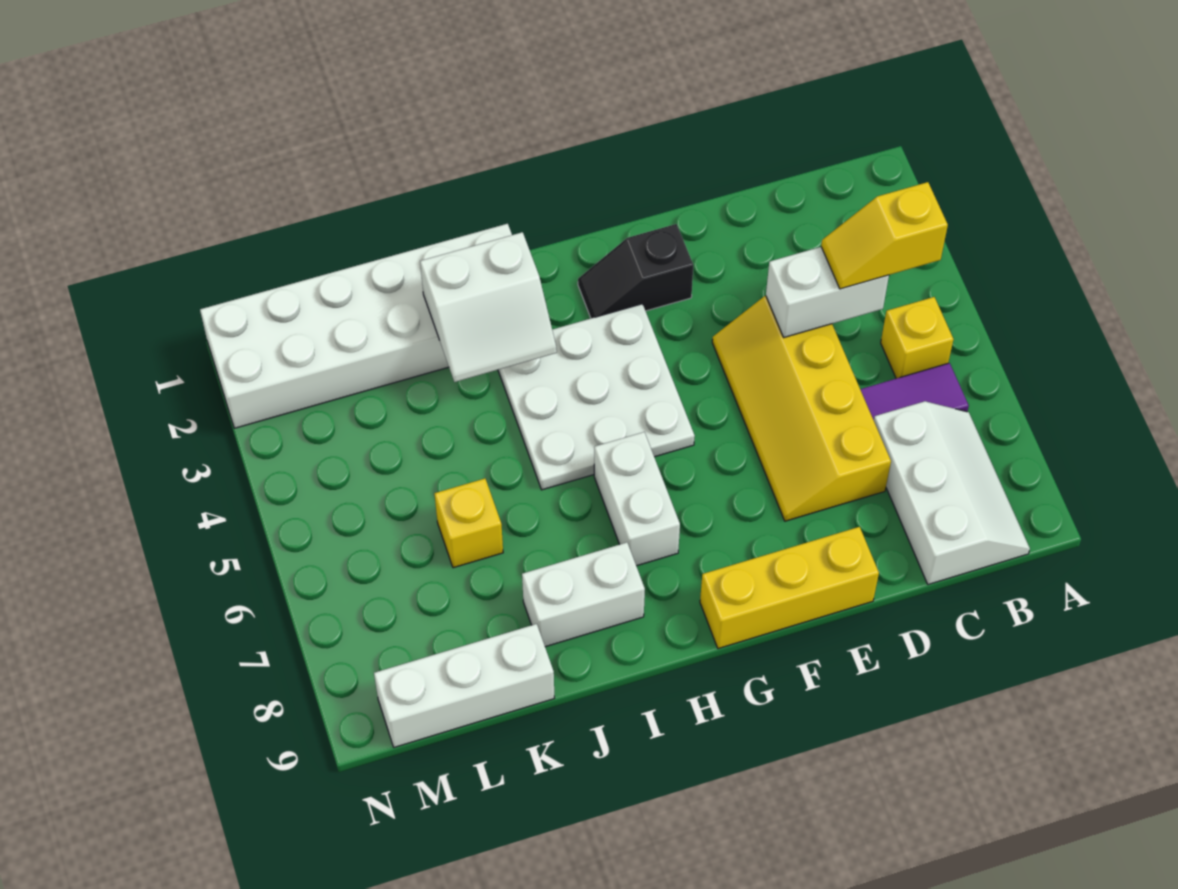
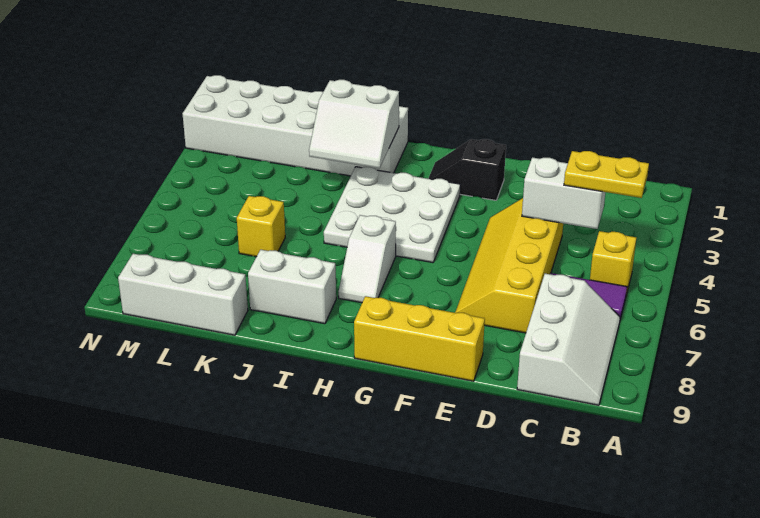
yellow slope B4:C4 level 3 top B -> yellow plate B4:C4 level 3
white brick H6:H7 level 1 -> white slope H6:H7 level 1 top 6

